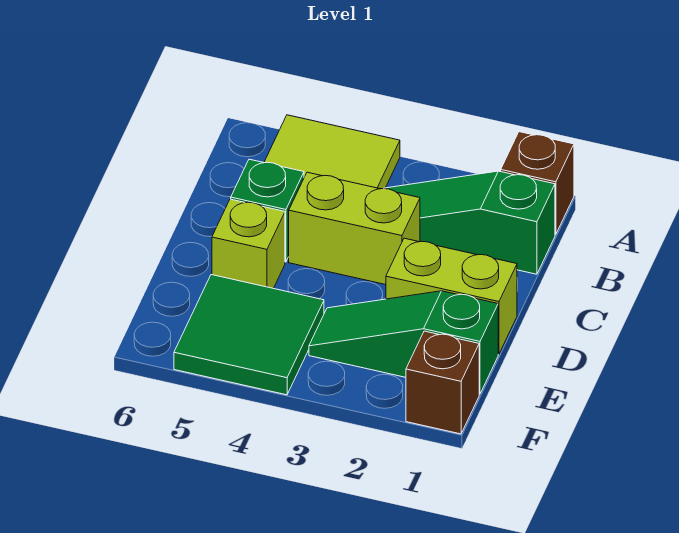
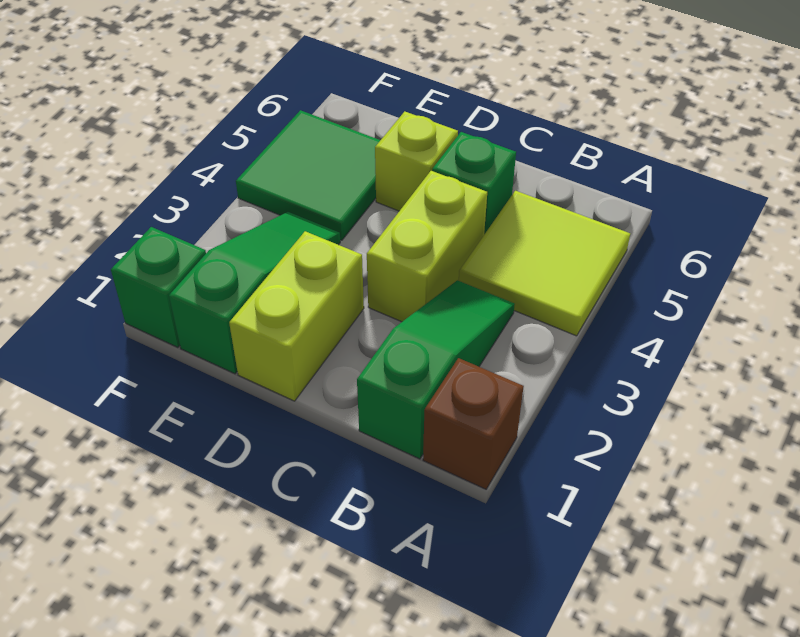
brown brick F1 level 1 -> green brick F1 level 1

